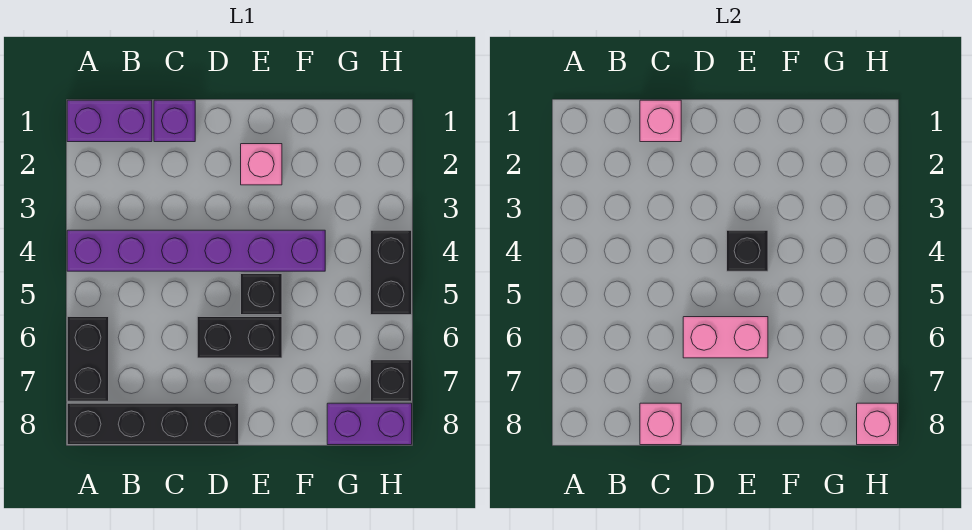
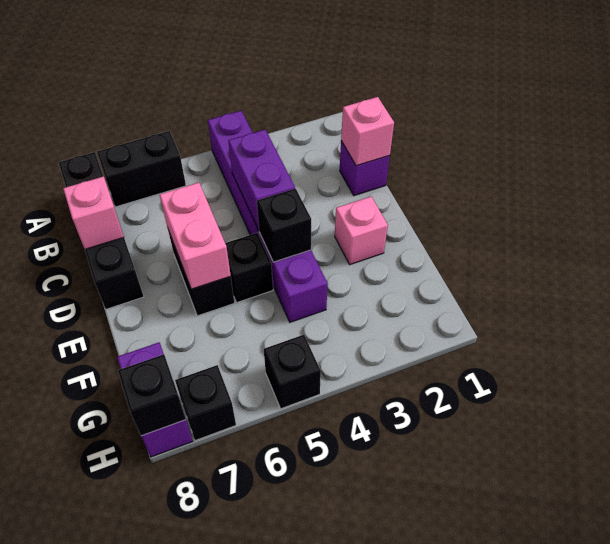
purple brick A1:B1 level 1 -> purple brick C4:D4 level 2
black brick H4:H5 level 1 -> black brick H5 level 1
pink brick H8 level 2 -> black brick H8 level 2

